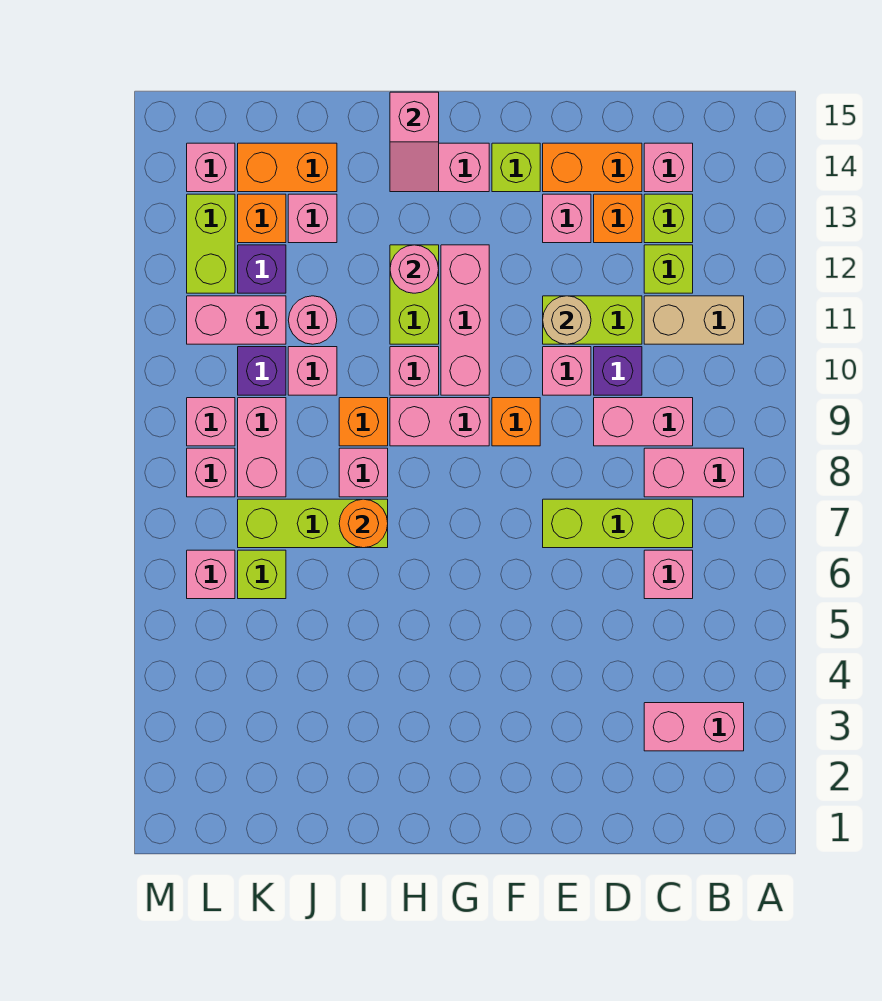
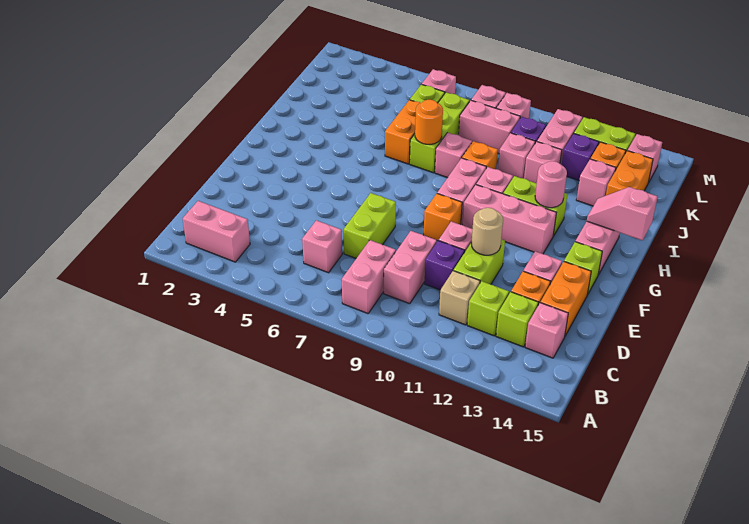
pink brick B3:C3 level 1 -> pink brick B2:B3 level 1
tan brick B11:C11 level 1 -> tan brick C11 level 1
lime brick C7:E7 level 1 -> lime brick D7:E7 level 1
none -> orange brick I6:J6 level 1
pink round brick J11 level 1 -> pink brick J11 level 1

